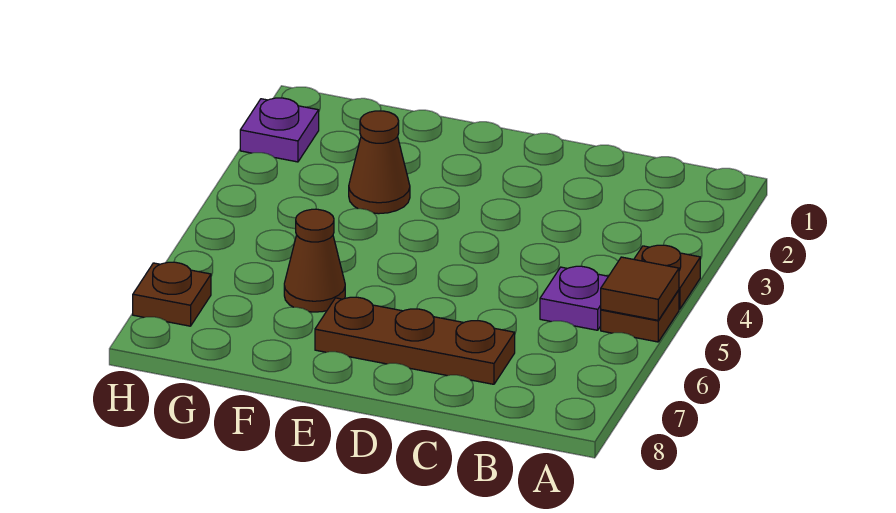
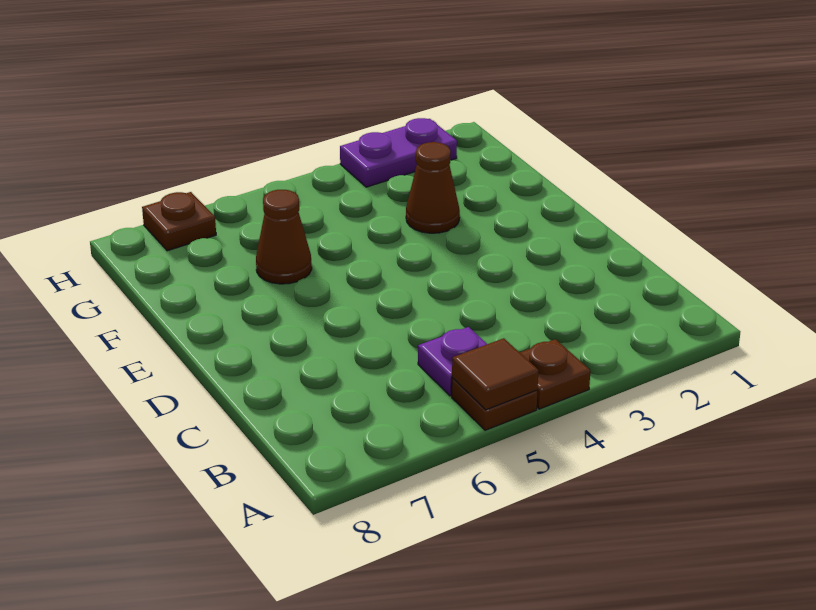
brown plate C7:E7 level 1 -> none
purple plate H2 level 1 -> purple plate H2:H3 level 1

